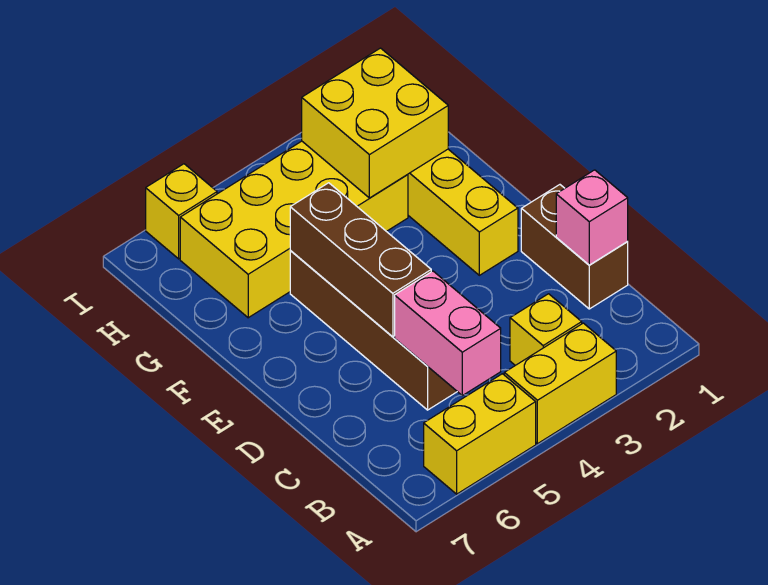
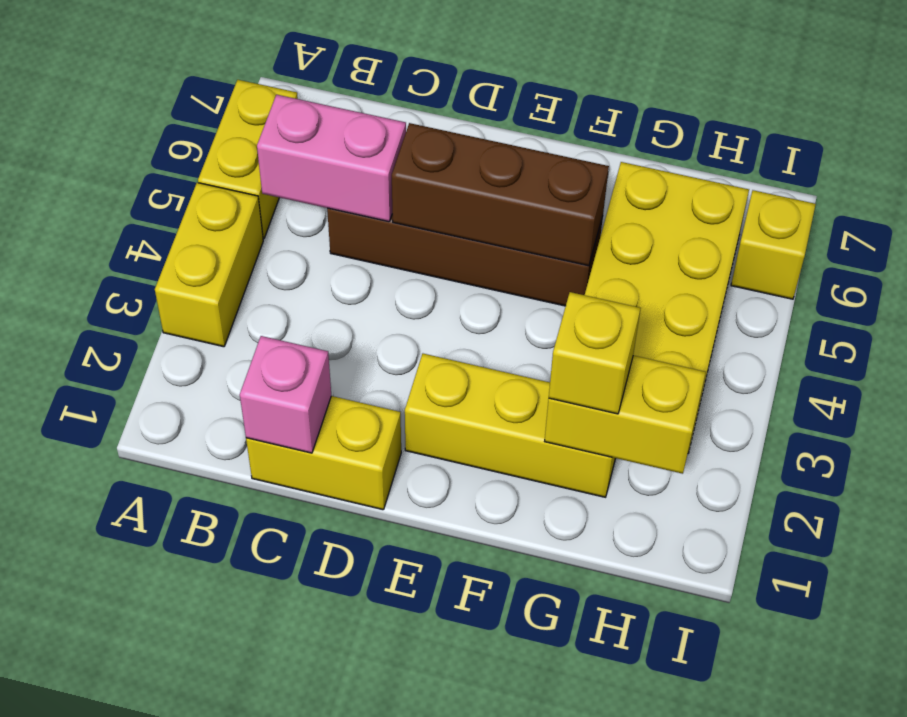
yellow brick B3 level 1 -> yellow brick G2 level 3
brown brick C1:D1 level 1 -> yellow brick C1:D1 level 1
yellow brick G2:H3 level 2 -> yellow brick G2:H2 level 2

